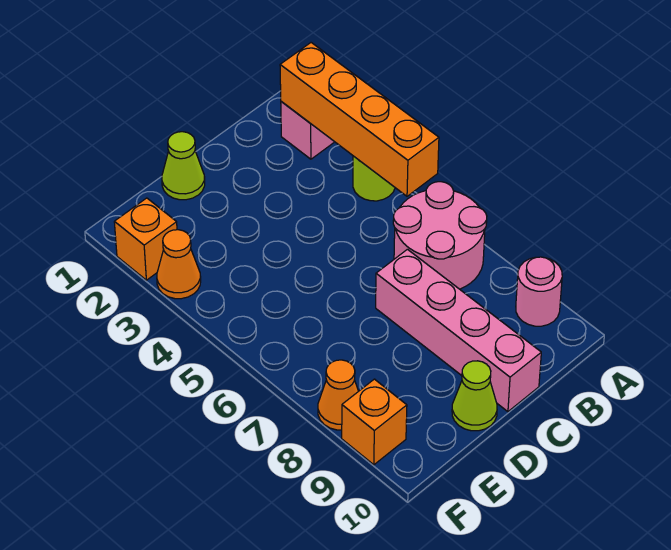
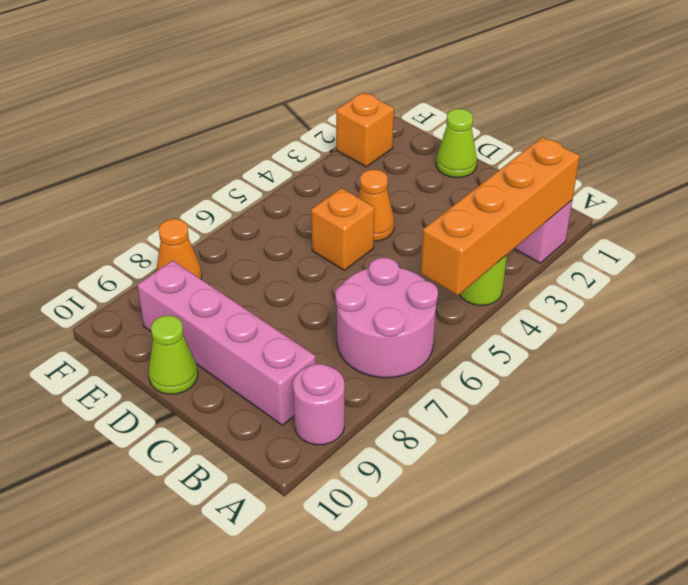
pink brick C7:C10 level 1 -> pink brick B9:E9 level 1
orange cone F3 level 1 -> orange cone D4 level 1
orange brick F9 level 1 -> orange brick D5 level 1

